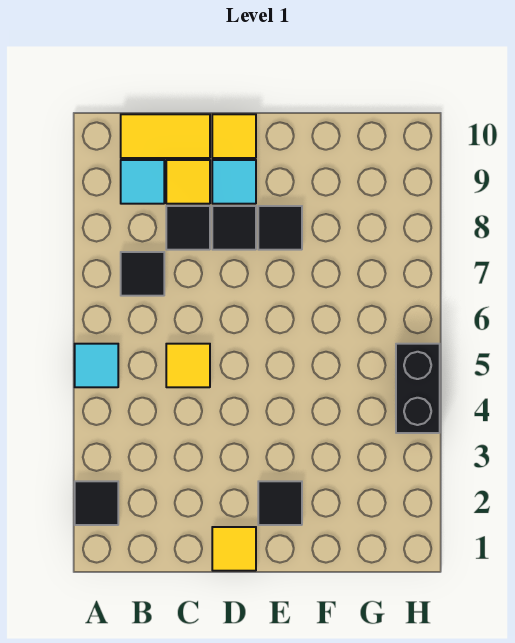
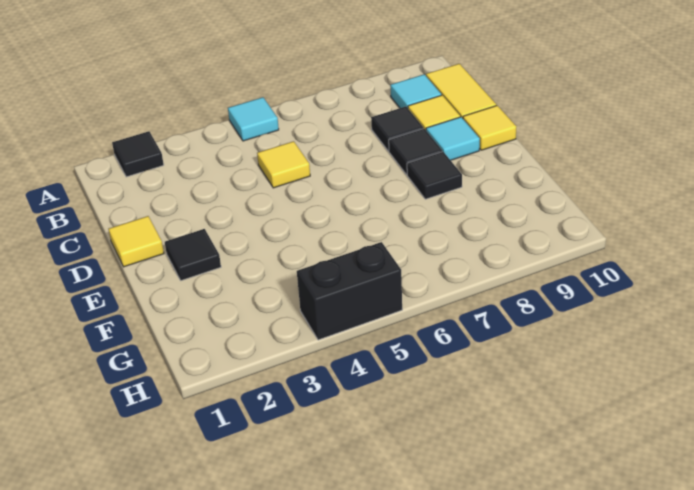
black tile B7 level 1 -> none

